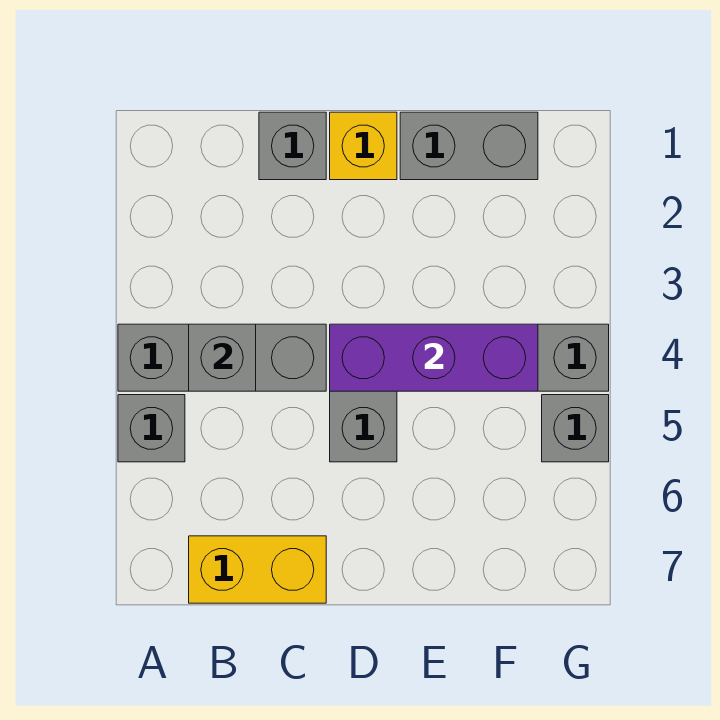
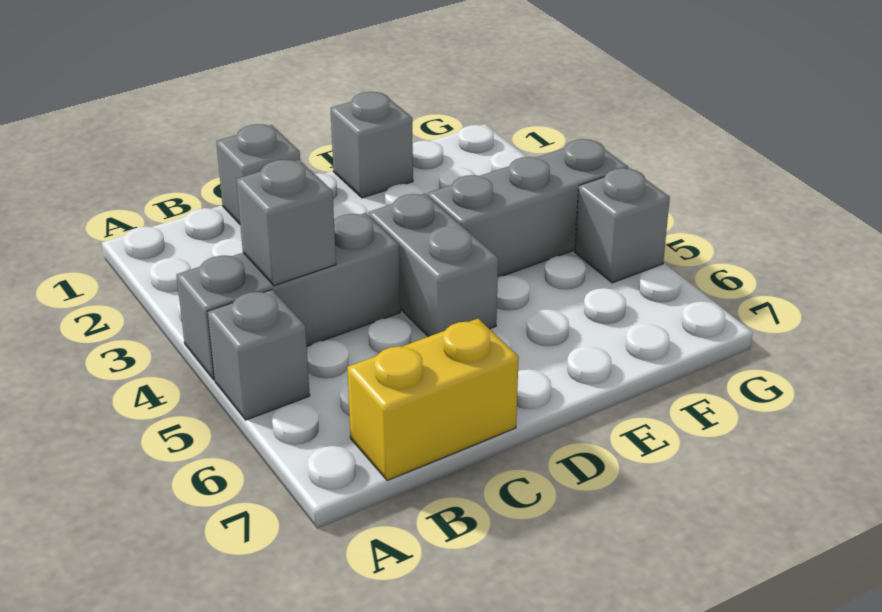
yellow brick D1 level 1 -> none
purple brick D4:F4 level 2 -> none
grey brick E1:F1 level 1 -> grey brick E1 level 1

